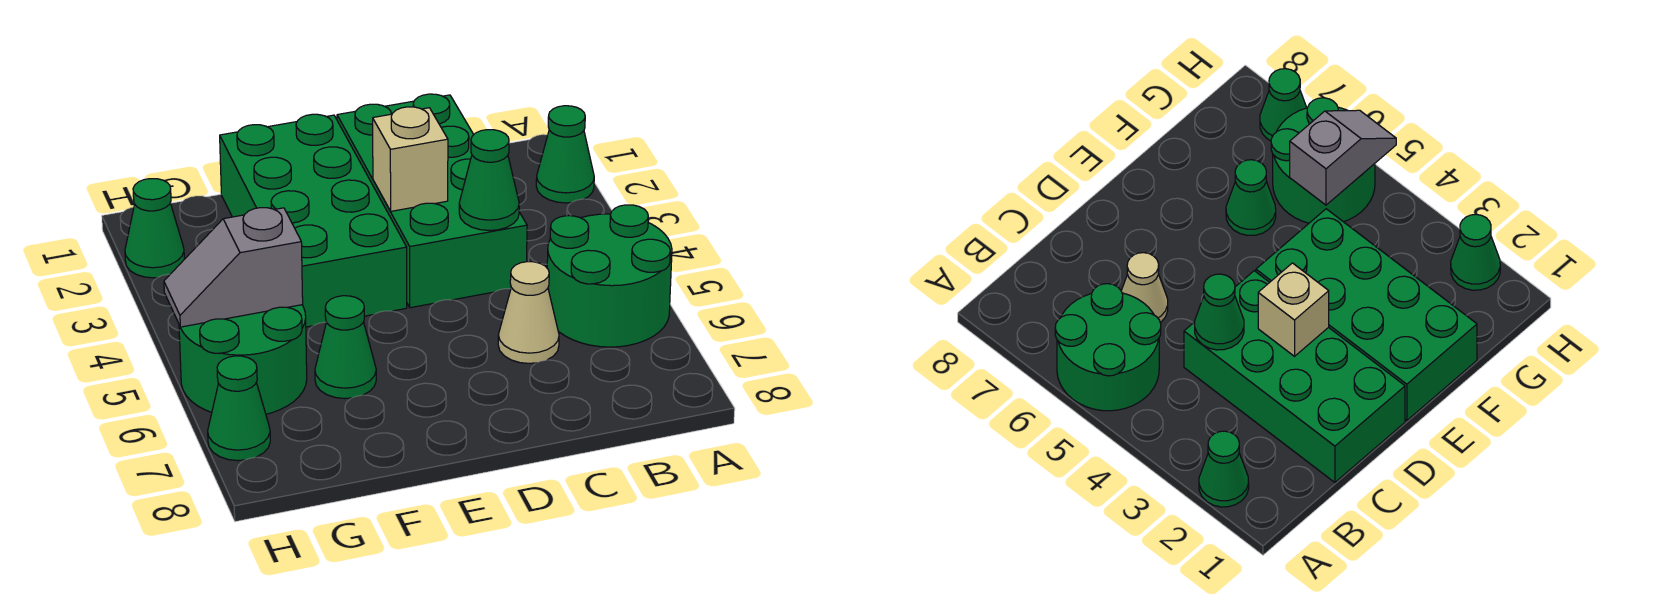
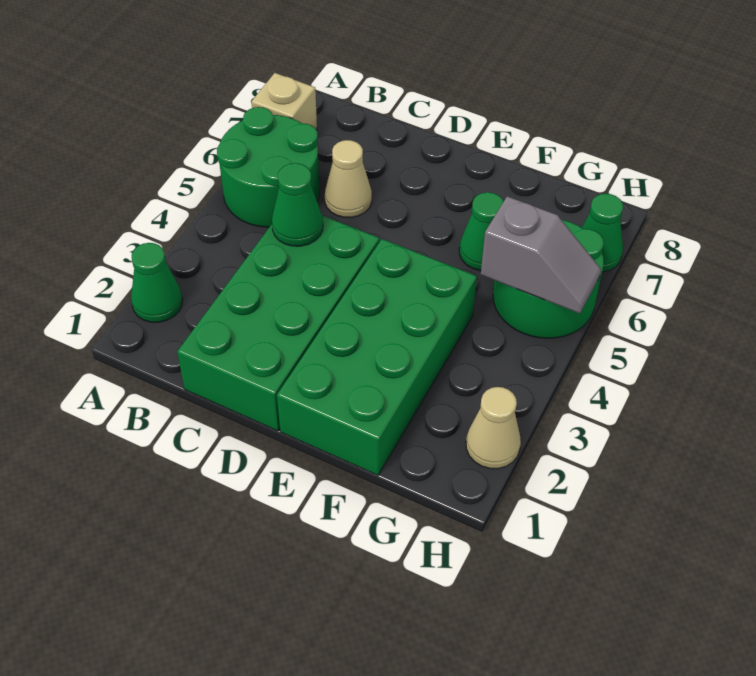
tan brick D3 level 2 -> tan brick A7 level 1
green cone H2 level 1 -> tan cone H2 level 1

